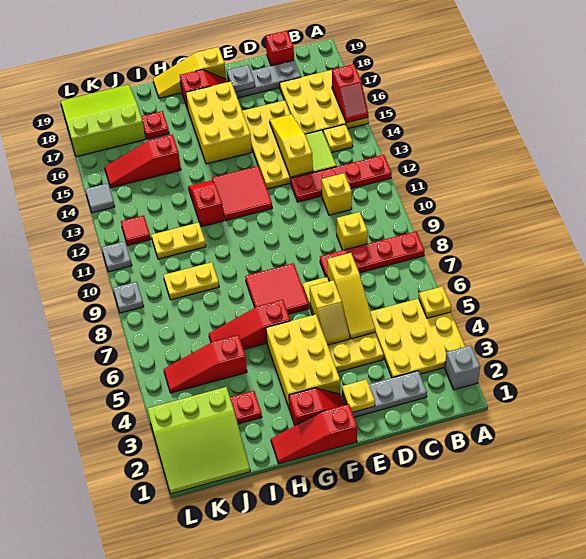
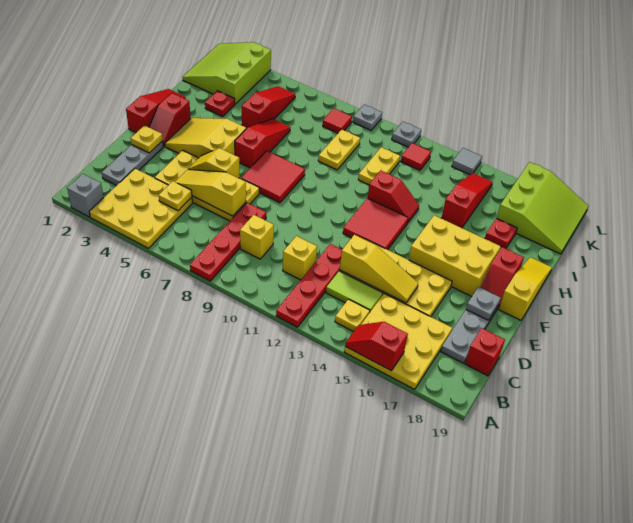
yellow plate A5 level 2 -> yellow plate C5 level 2
yellow brick F3:G5 level 1 -> yellow slope F3:G5 level 1 top 5
none -> red tile K8 level 1

